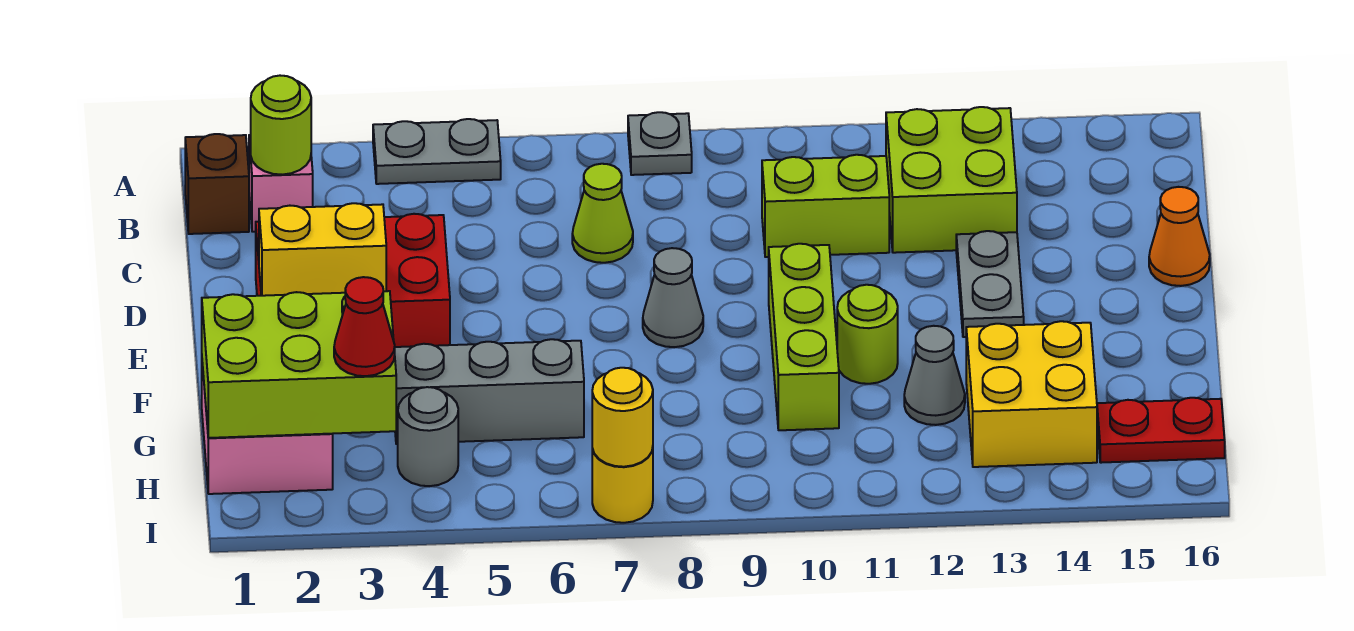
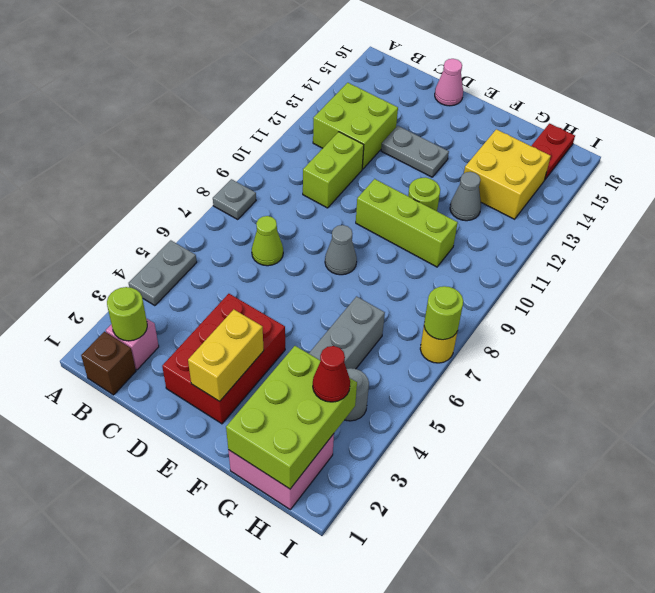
orange cone D16 level 1 -> pink cone D16 level 1
yellow round brick I7 level 2 -> lime round brick I7 level 2

